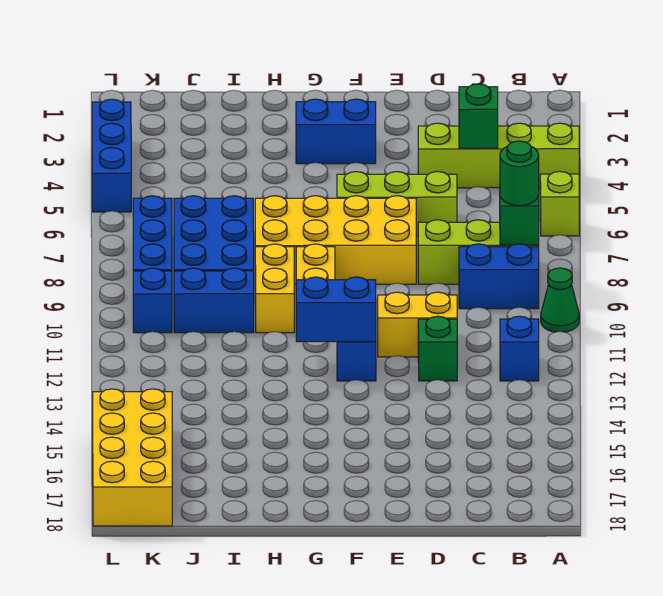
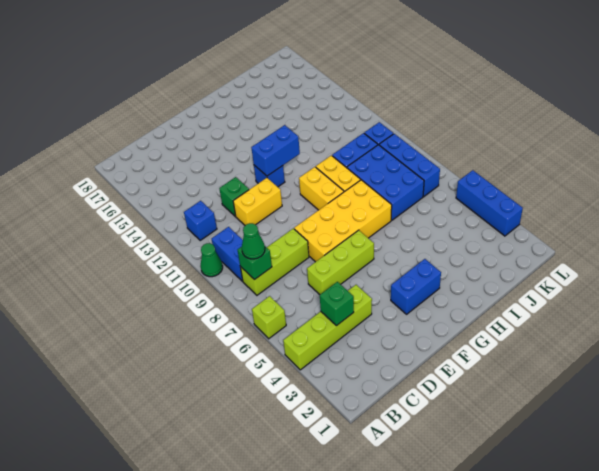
green round brick B8 level 3 -> green cone B8 level 3
blue brick B9:C9 level 1 -> blue brick B9:B10 level 1
yellow brick K15:L18 level 1 -> none

